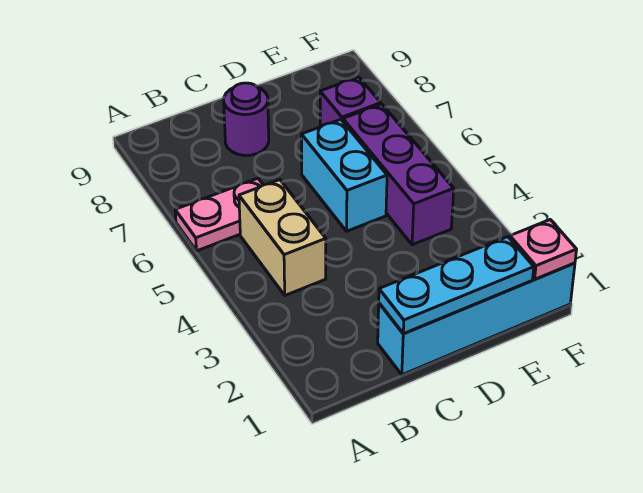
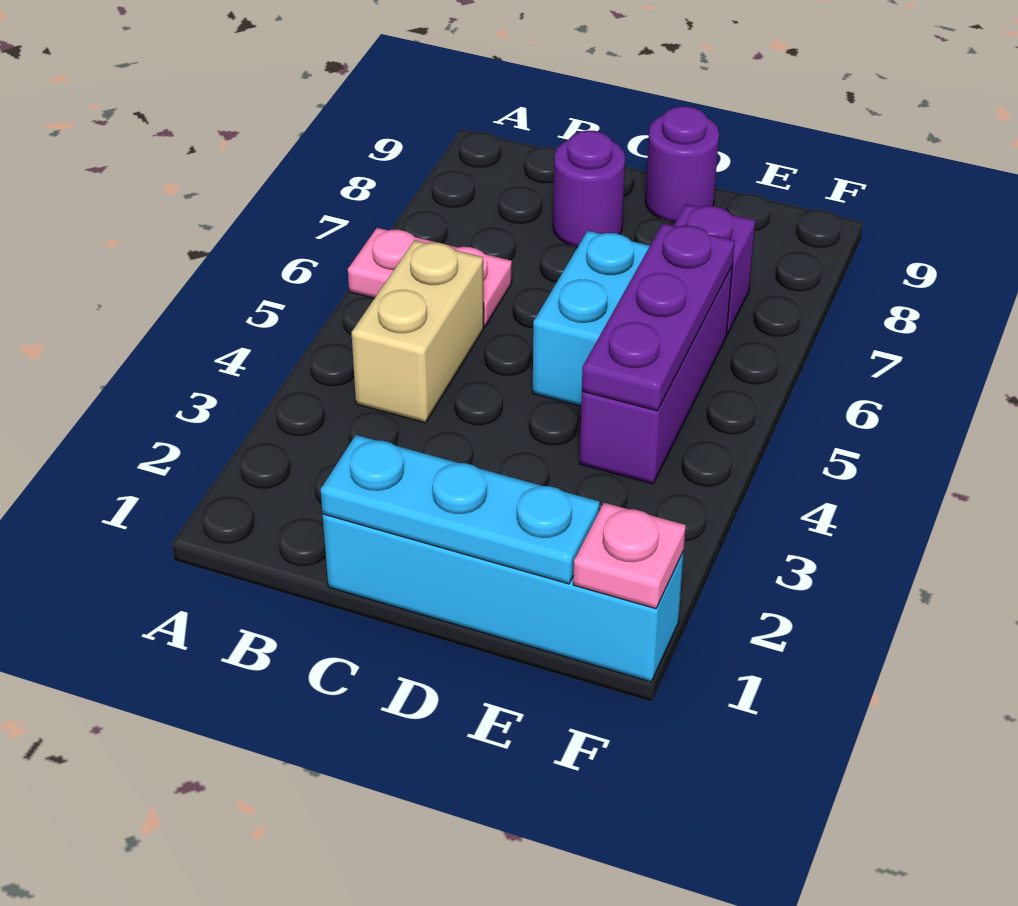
none -> purple round brick D9 level 1
none -> purple plate E4:E6 level 2

